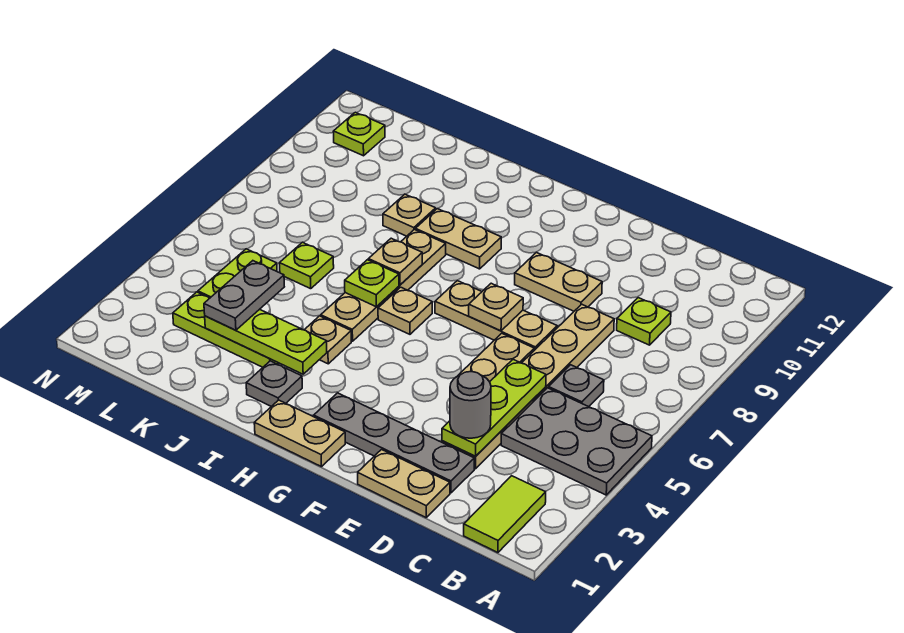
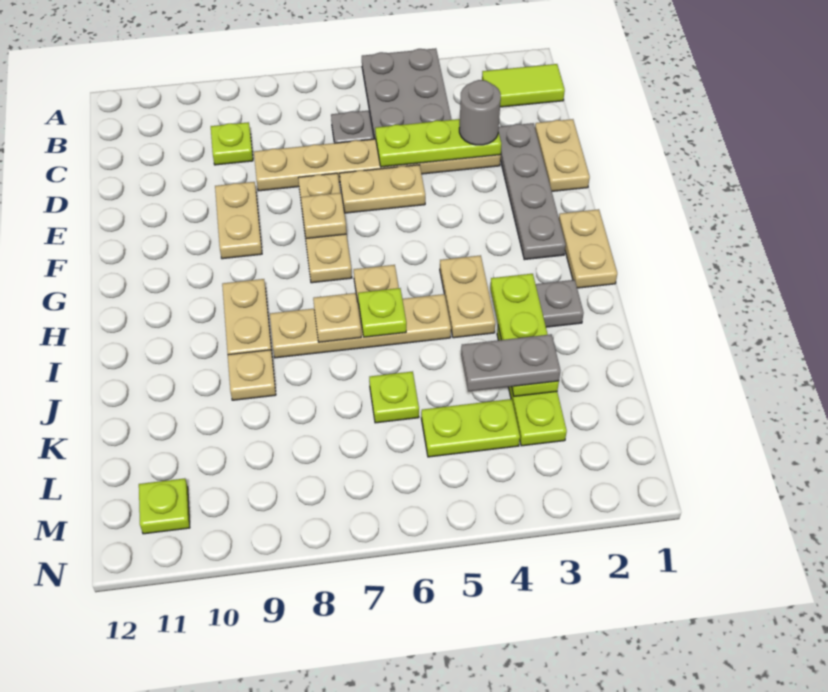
tan plate I4 level 1 -> tan plate H4:I4 level 1

